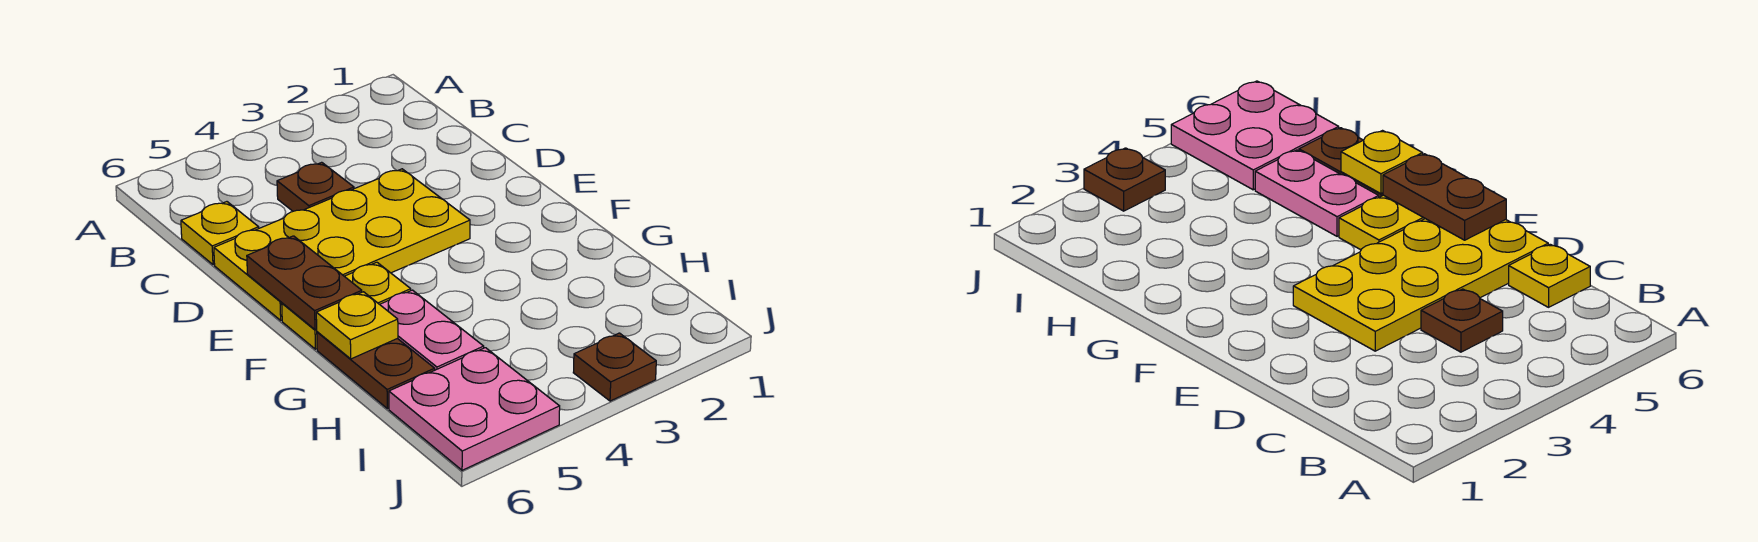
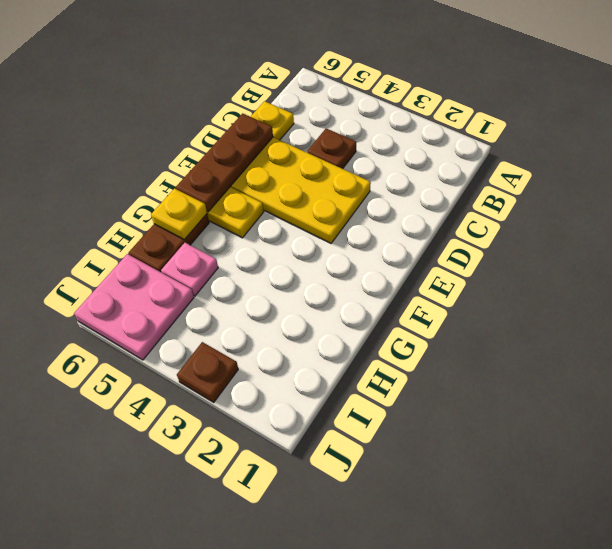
brown plate E6:F6 level 2 -> brown plate D6:F6 level 2
pink plate G5:H5 level 1 -> pink plate H5 level 1

